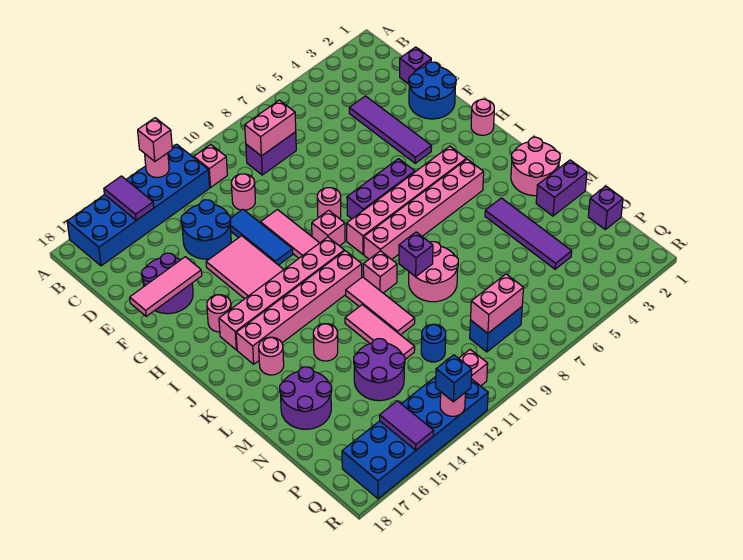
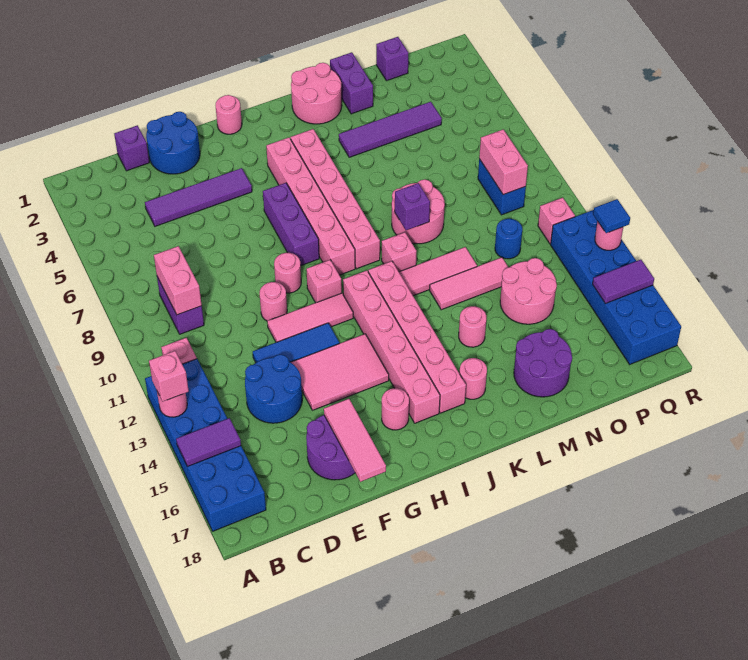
pink round brick D11 level 1 -> pink round brick F10 level 1
purple round brick N13:O14 level 1 -> pink round brick N13:O14 level 1
blue brick R13 level 3 -> blue tile R13 level 3

